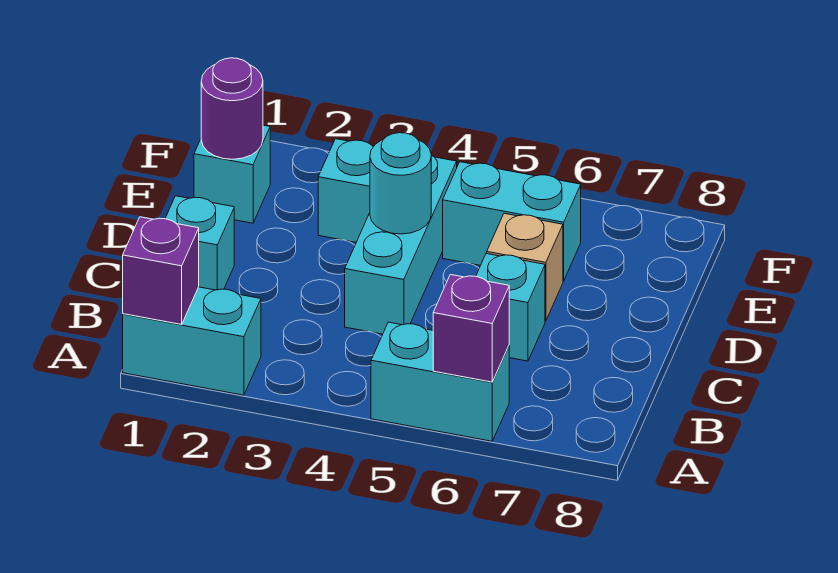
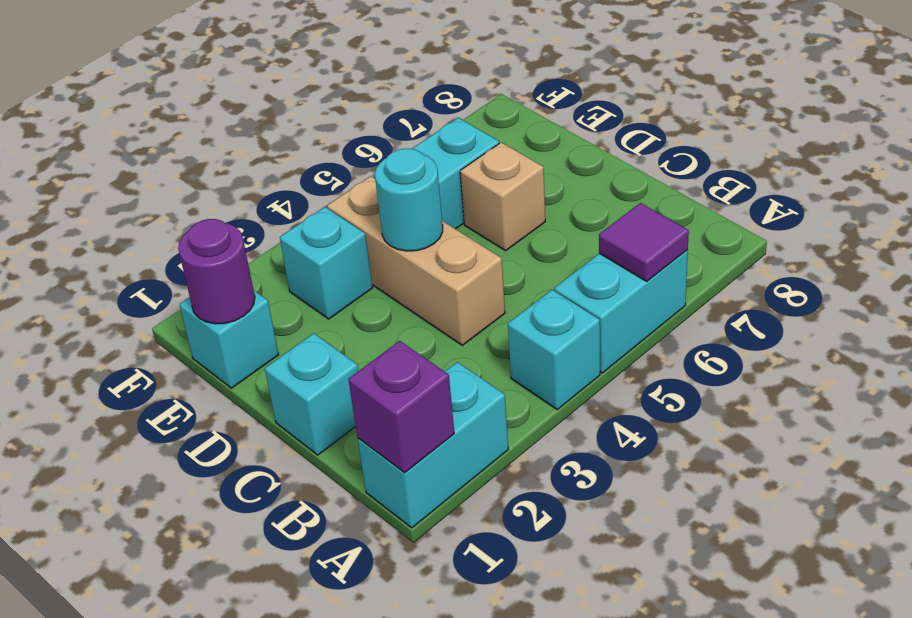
purple brick A6 level 2 -> purple tile A6 level 2
cyan brick C4:E4 level 1 -> tan brick C4:E4 level 1
cyan brick C6 level 1 -> cyan brick A4 level 1

